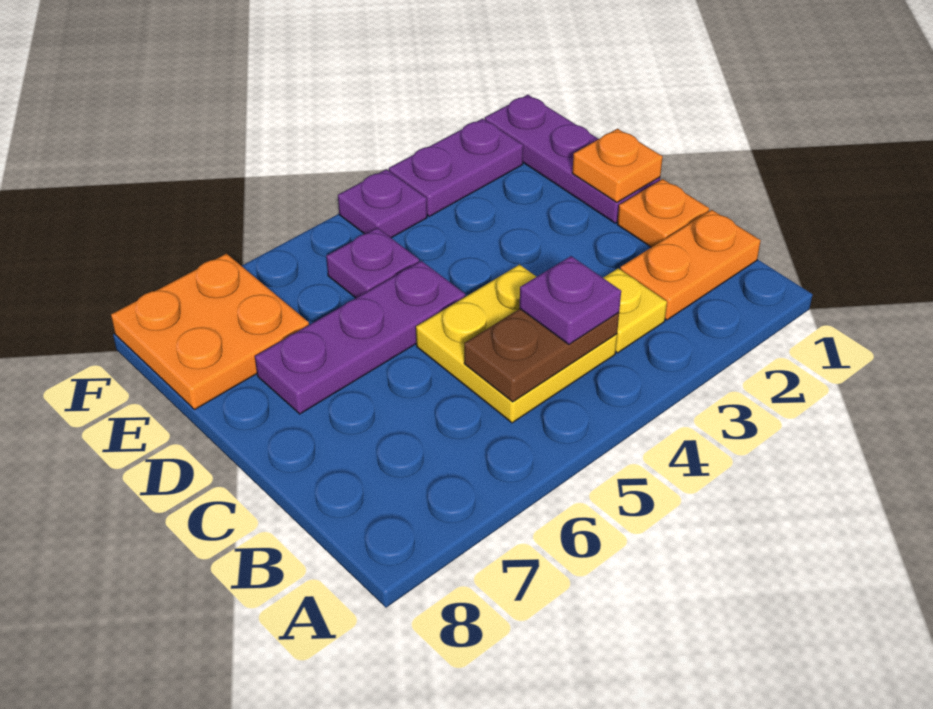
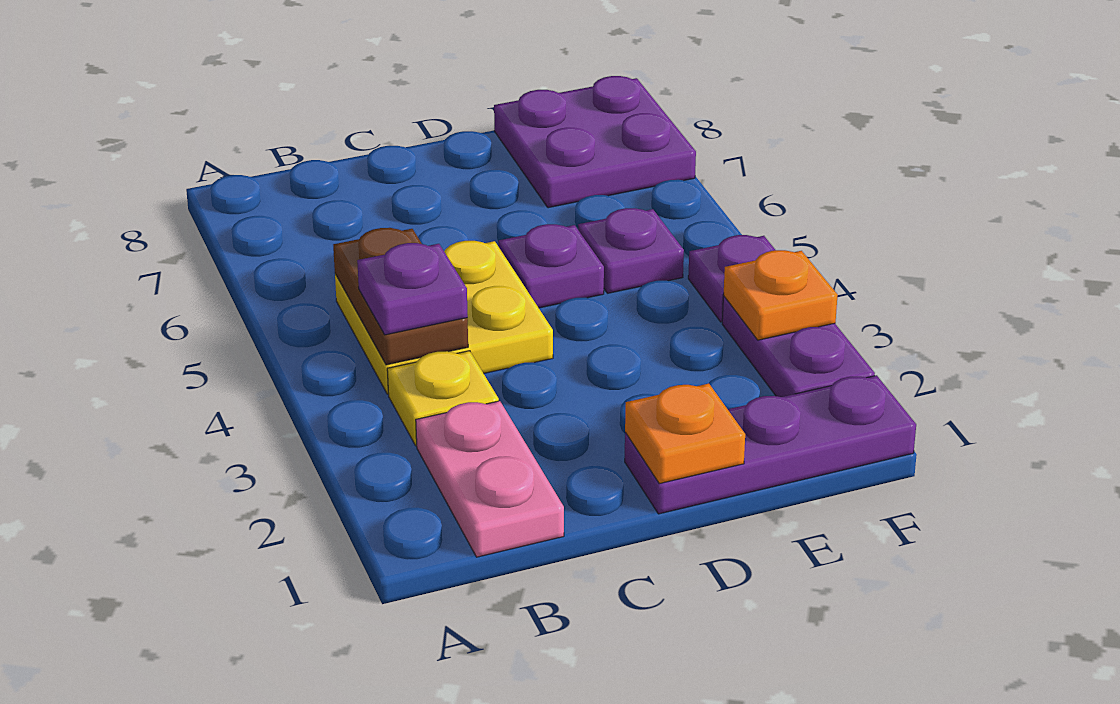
orange plate B1:B2 level 1 -> pink plate B1:B2 level 1
orange plate C1 level 1 -> orange plate F3 level 2
purple plate D5:D7 level 1 -> purple plate D5 level 1
orange plate E7:F8 level 1 -> purple plate E7:F8 level 1

